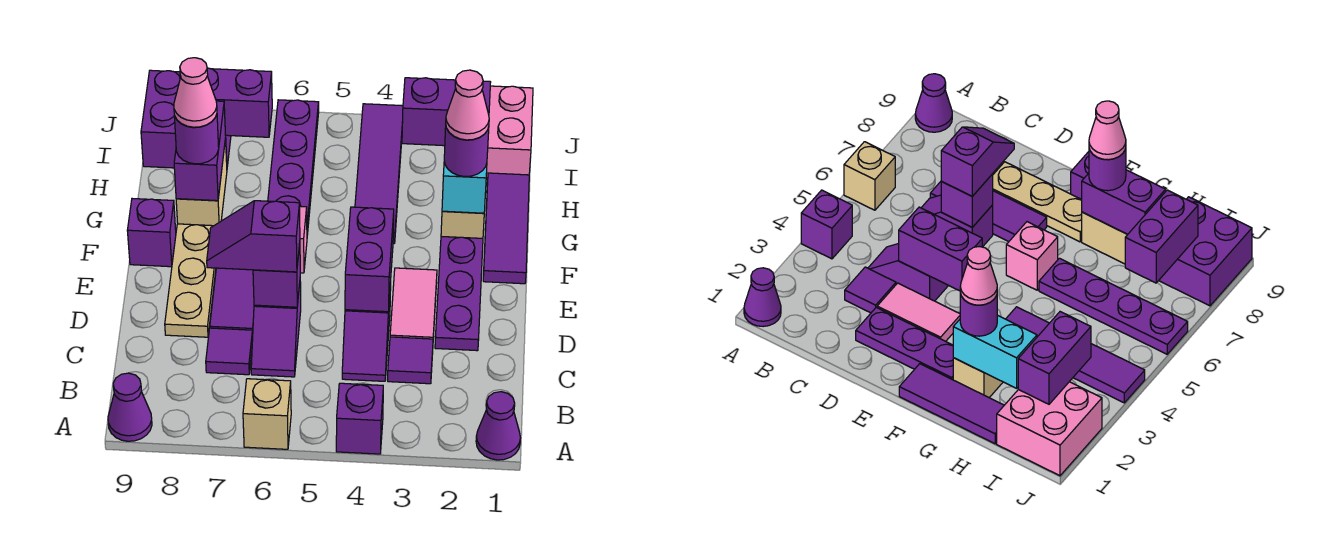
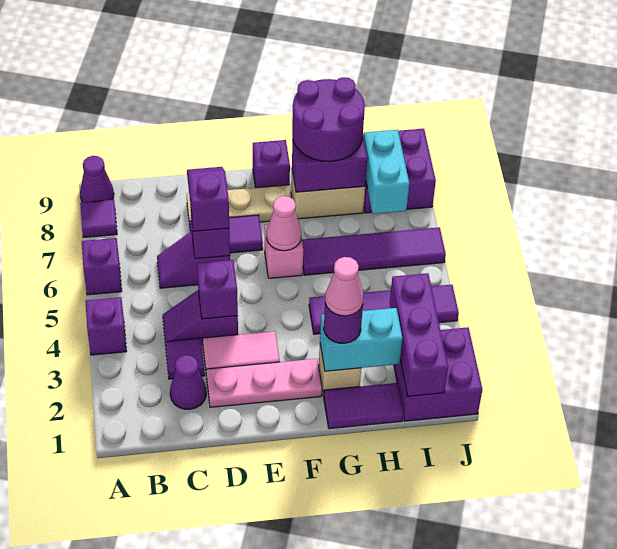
purple cone A1 level 1 -> purple cone C2 level 1
tan brick A6 level 1 -> purple brick A6 level 1
purple tile C7 level 1 -> purple tile A8 level 1
purple plate D2:F2 level 1 -> pink plate D2:F2 level 1
purple brick D4:E4 level 2 -> purple brick D4 level 2
purple tile F1:H1 level 1 -> purple tile G1:H1 level 1
purple plate G6:J6 level 1 -> purple tile G6:J6 level 1
purple round brick G8 level 3 -> purple round brick G8:H9 level 3
pink cone G8 level 4 -> pink cone F6 level 2
pink brick I1:J2 level 1 -> purple brick I1:J2 level 1
purple brick I2:I3 level 2 -> purple brick I1:I3 level 2
purple brick I7:I8 level 2 -> cyan brick I7:I8 level 2

